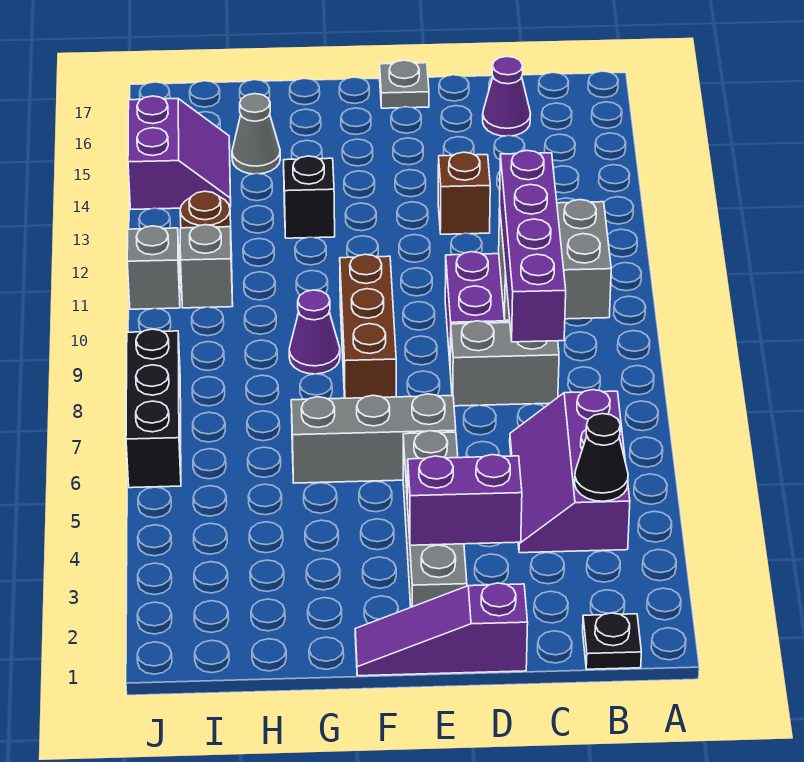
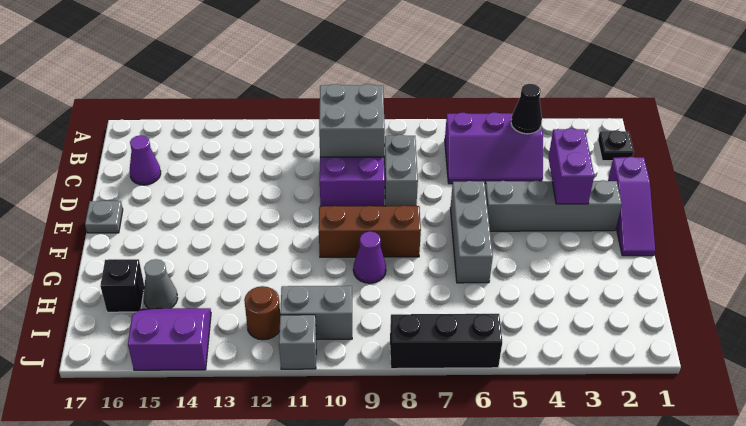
purple brick C7:C10 level 3 -> none
brown brick D13 level 1 -> none
black brick G13 level 1 -> black brick H16 level 1
grey brick I11 level 1 -> grey brick I10:I11 level 1

